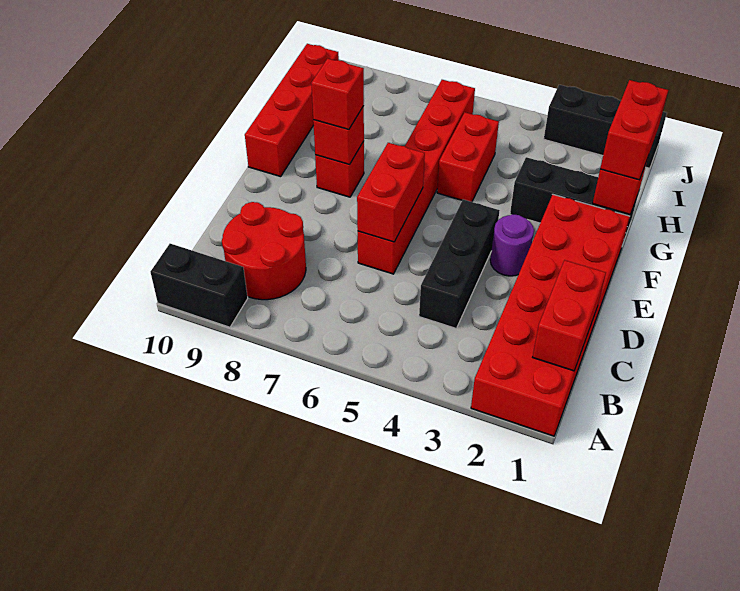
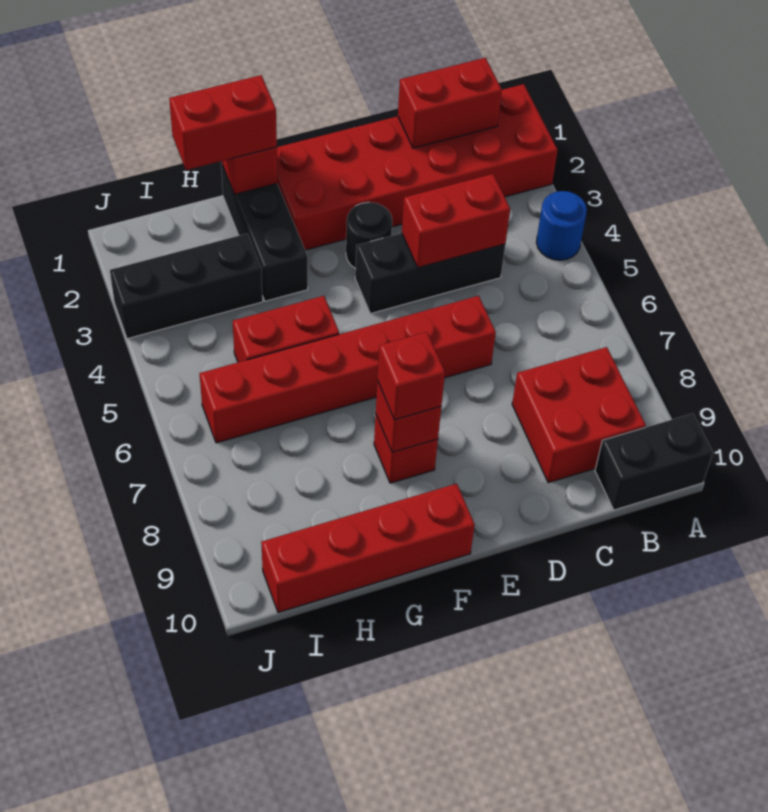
none -> blue round brick A4 level 1
black brick A9:A10 level 1 -> black brick A10:B10 level 1
red round brick B8:C9 level 1 -> red brick B8:C9 level 1
red brick D6:E6 level 2 -> red brick C4:D4 level 2
purple round brick E3 level 1 -> black round brick E3 level 1
black brick J1:J3 level 1 -> black brick H3:J3 level 1

